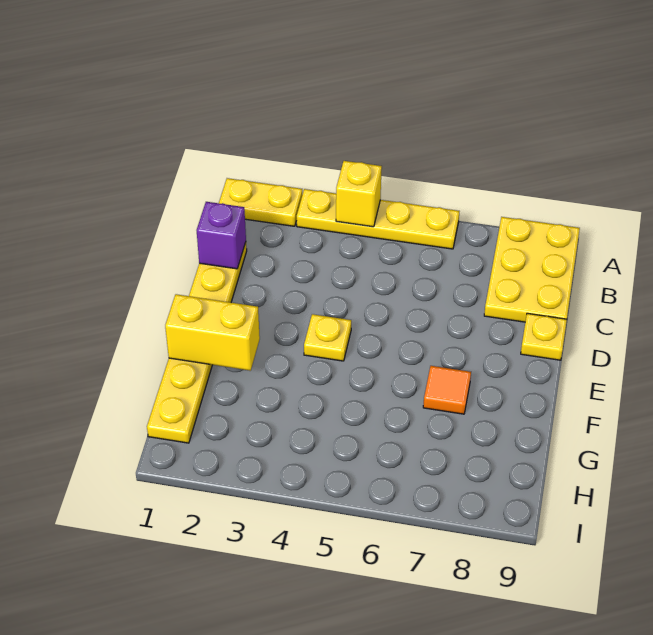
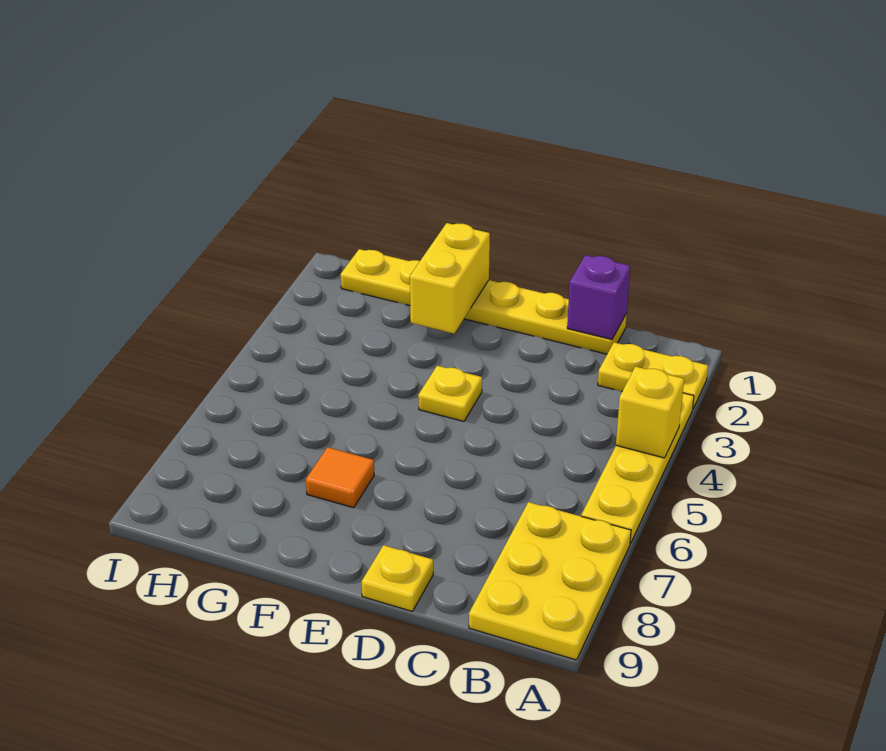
yellow plate A1:A2 level 1 -> yellow plate A2:B2 level 1
yellow plate A8:C9 level 1 -> yellow plate A7:B9 level 1

